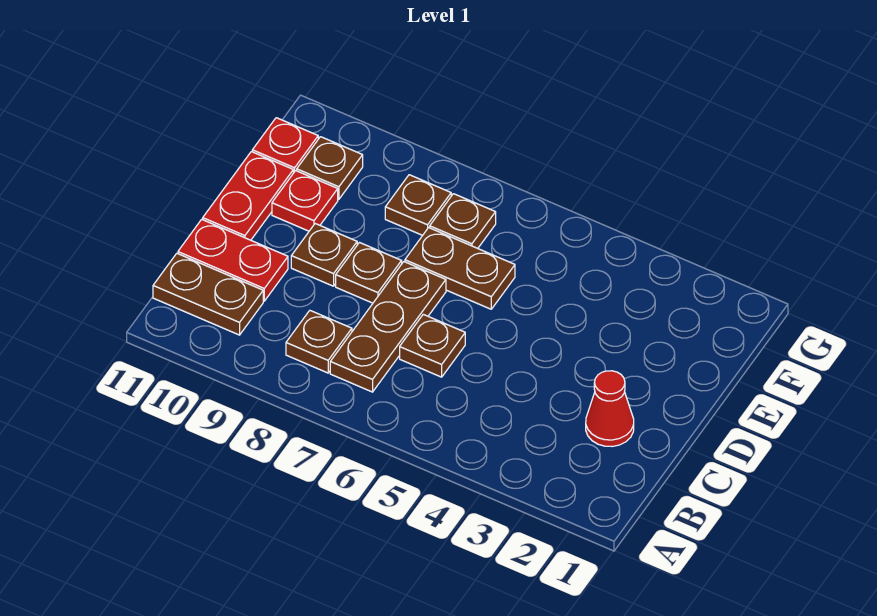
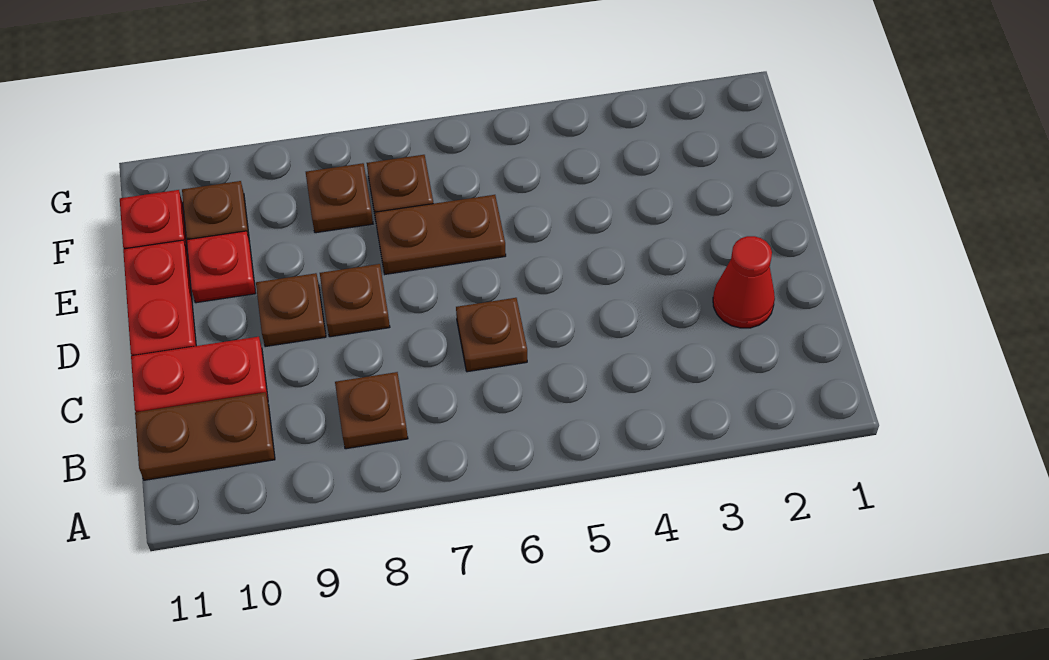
brown plate B7:D7 level 1 -> none

